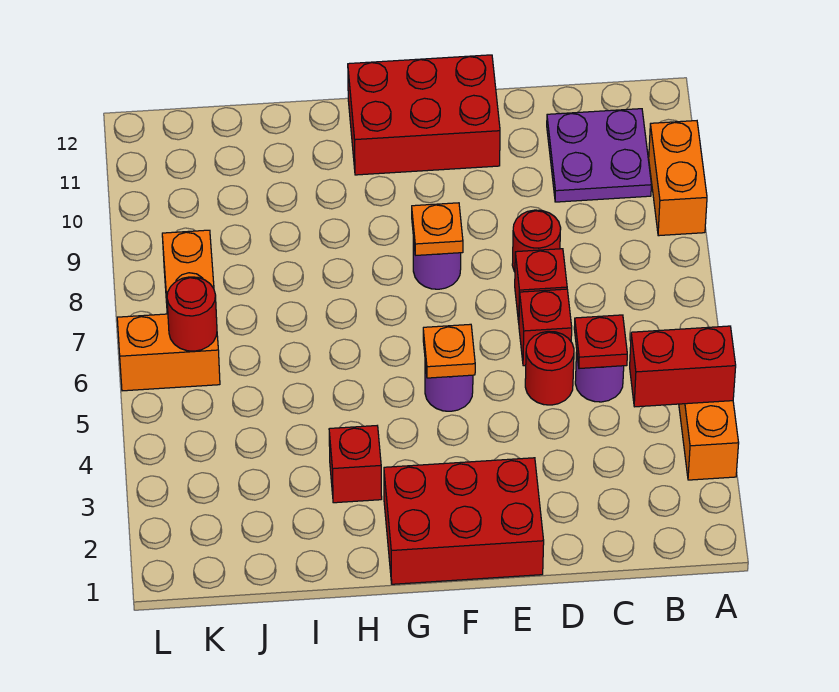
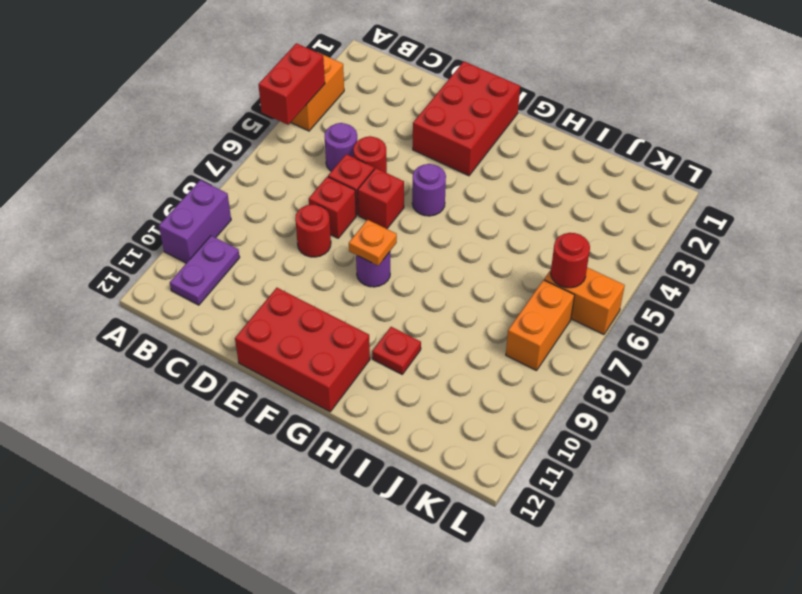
red brick A4:B4 level 2 -> red brick A4:A5 level 2
orange brick A9:A10 level 1 -> purple brick A9:A10 level 1
purple plate B10:C11 level 1 -> purple plate B10:B11 level 1
red plate C5 level 2 -> red plate H10 level 1
red brick E1:G2 level 1 -> red brick E1:F3 level 1
orange plate F5 level 2 -> none
red brick H3 level 1 -> red brick E6 level 1

